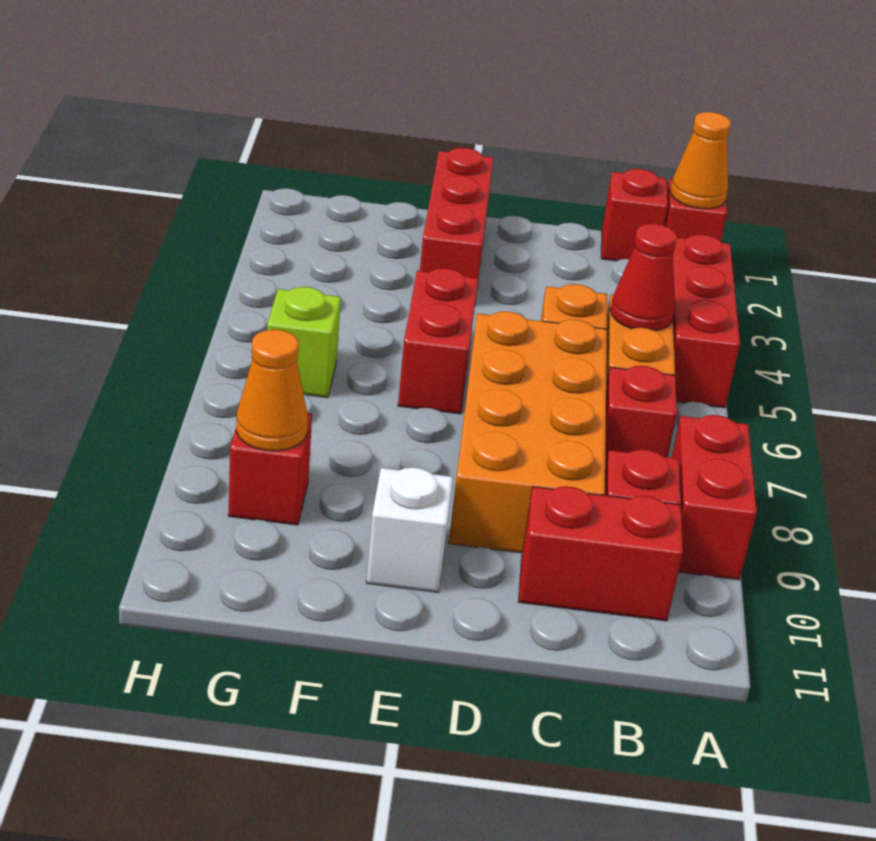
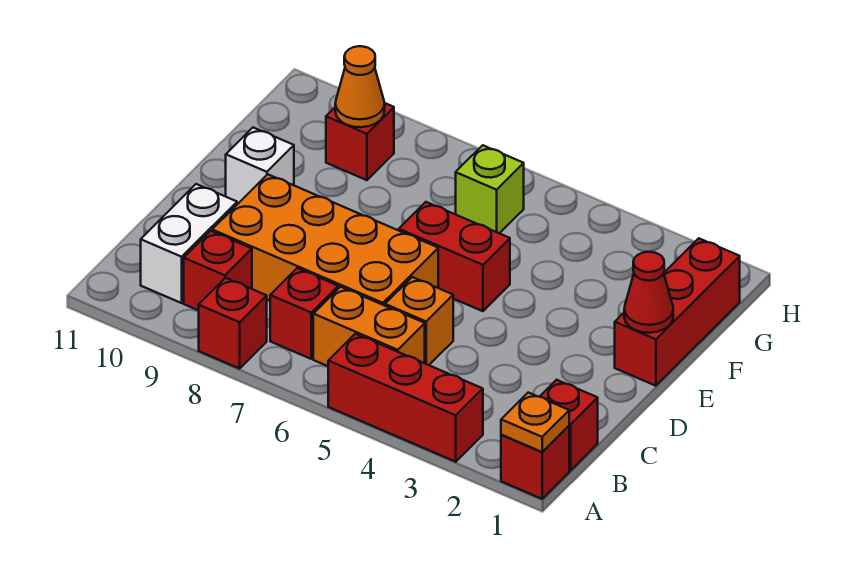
orange cone A1 level 2 -> orange plate A1 level 2
red brick A8:A9 level 1 -> red brick A8 level 1
red cone B5 level 2 -> red cone E1 level 2
red brick B10:C10 level 1 -> white brick B10:C10 level 1
red brick E1:E3 level 1 -> red brick E1:G1 level 1

